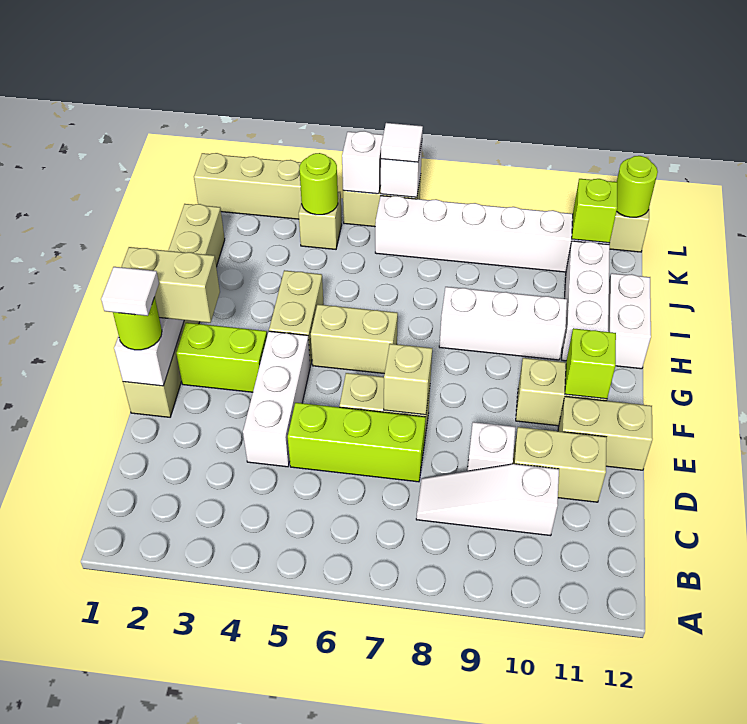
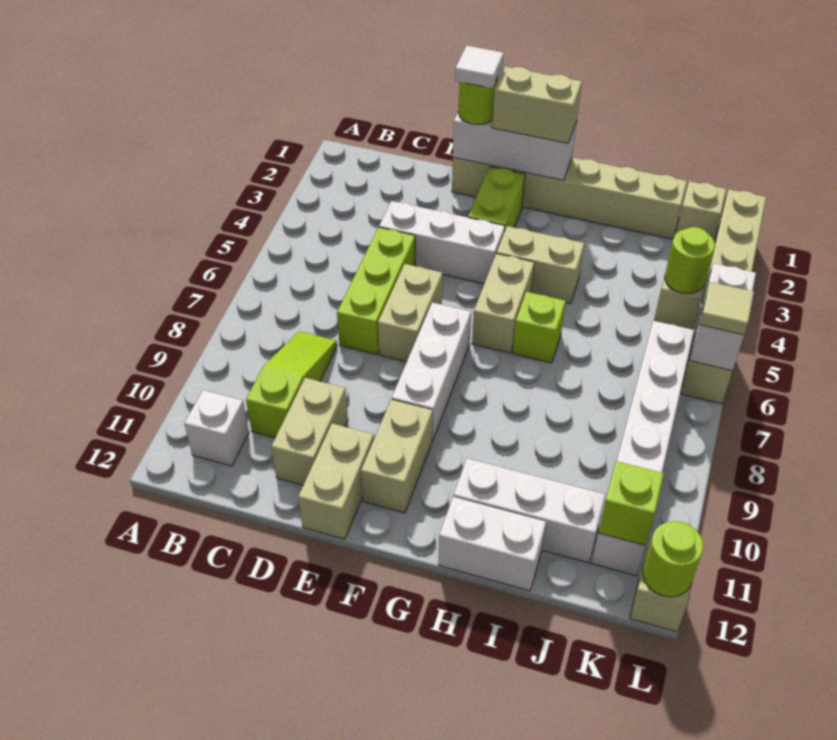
white slope C8:C10 level 1 top 10 -> lime slope C8:C10 level 1 top 10
white brick D9 level 1 -> white brick B11 level 1
tan brick E7 level 2 -> tan brick K1 level 1
tan brick F1:F2 level 3 -> tan brick F1:G1 level 3
lime brick F11 level 2 -> lime brick H6 level 1
white brick H8:H10 level 1 -> white brick F7:F9 level 1
white tile L6 level 3 -> tan tile L6 level 3

